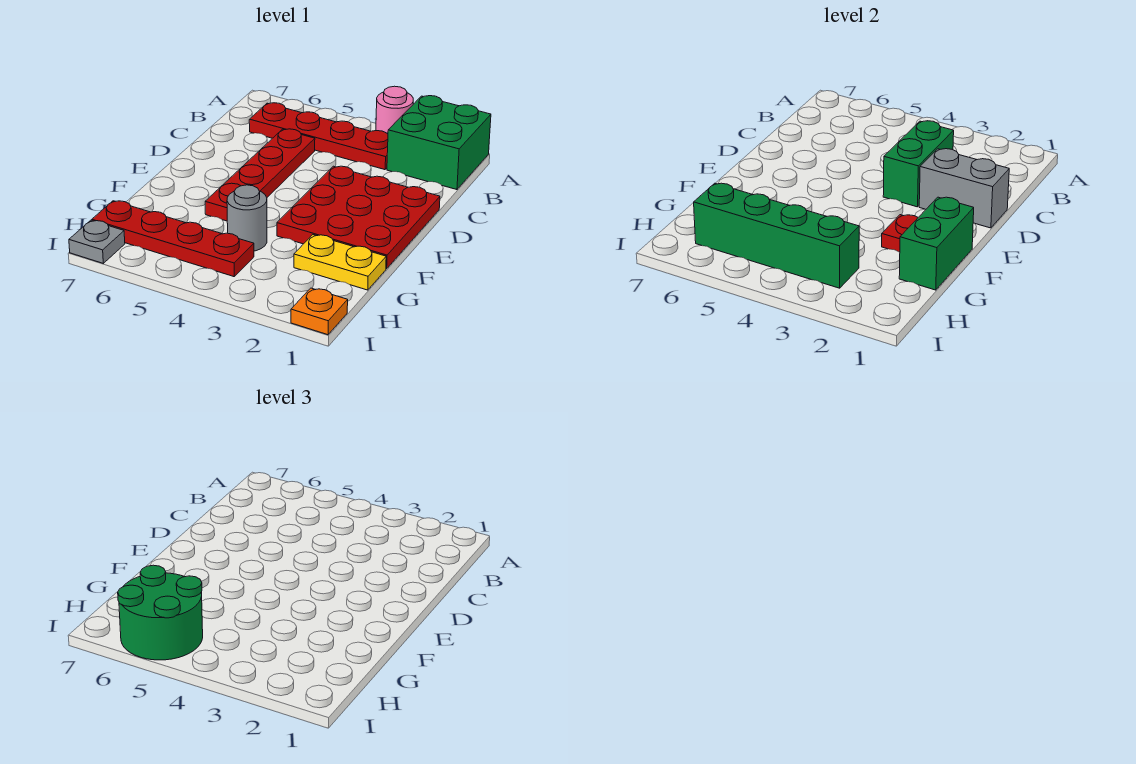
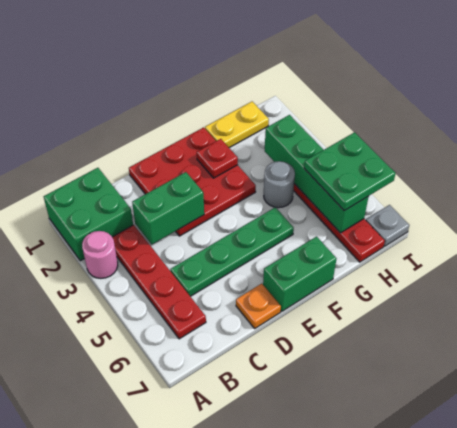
red plate C5:F5 level 1 -> green plate C5:F5 level 1
grey brick D1:D2 level 2 -> none
green brick F1:G1 level 2 -> green brick E7:F7 level 1
yellow plate G1:G2 level 1 -> yellow plate G1:H1 level 1
green round brick H5:I6 level 3 -> green plate H5:I6 level 3
orange plate I1 level 1 -> orange plate D7 level 1

